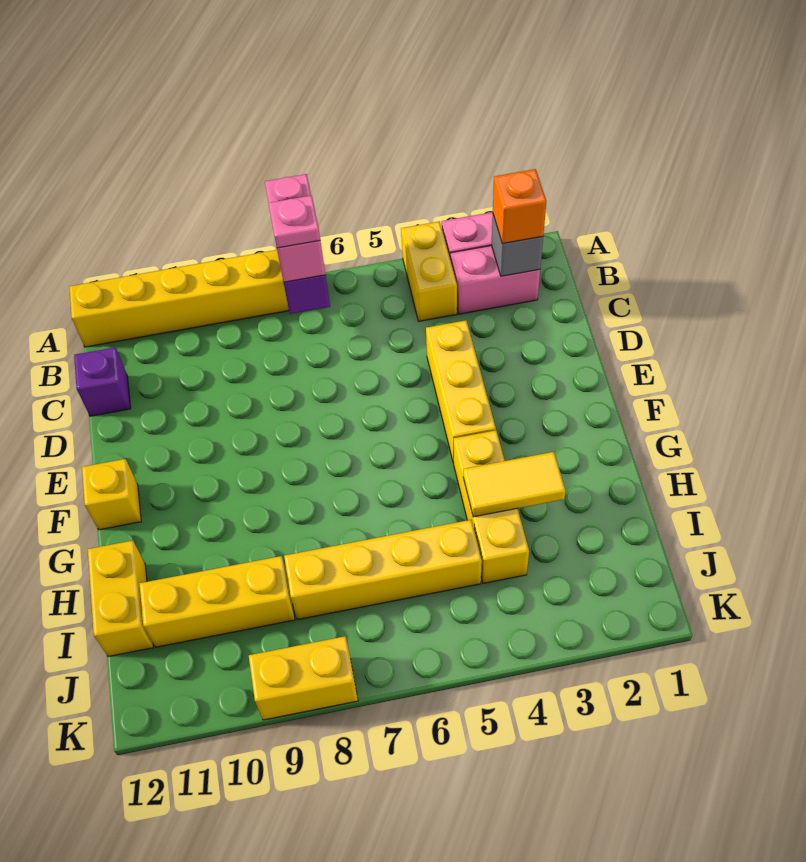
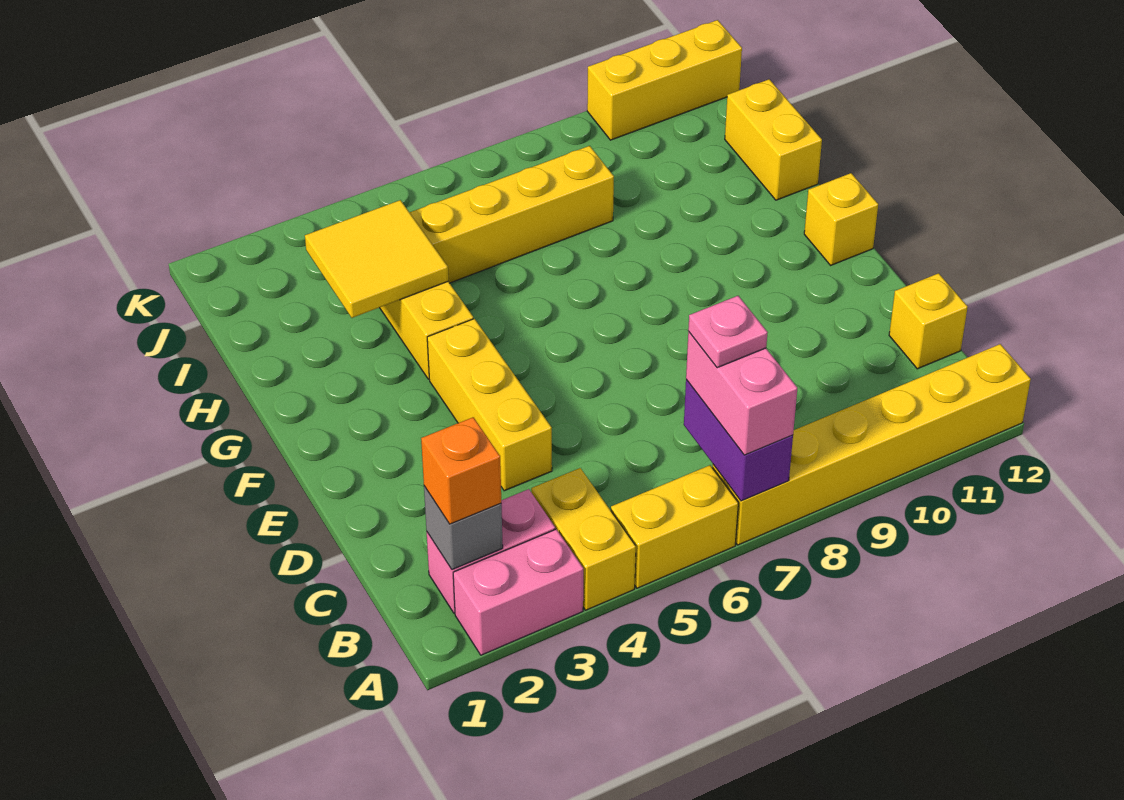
purple brick C12 level 1 -> yellow brick C12 level 1
yellow tile H3:H4 level 2 -> yellow tile H3:I4 level 2
yellow brick I9:I11 level 1 -> yellow brick K10:K12 level 1
yellow brick K8:K9 level 1 -> yellow brick A5:A6 level 1

